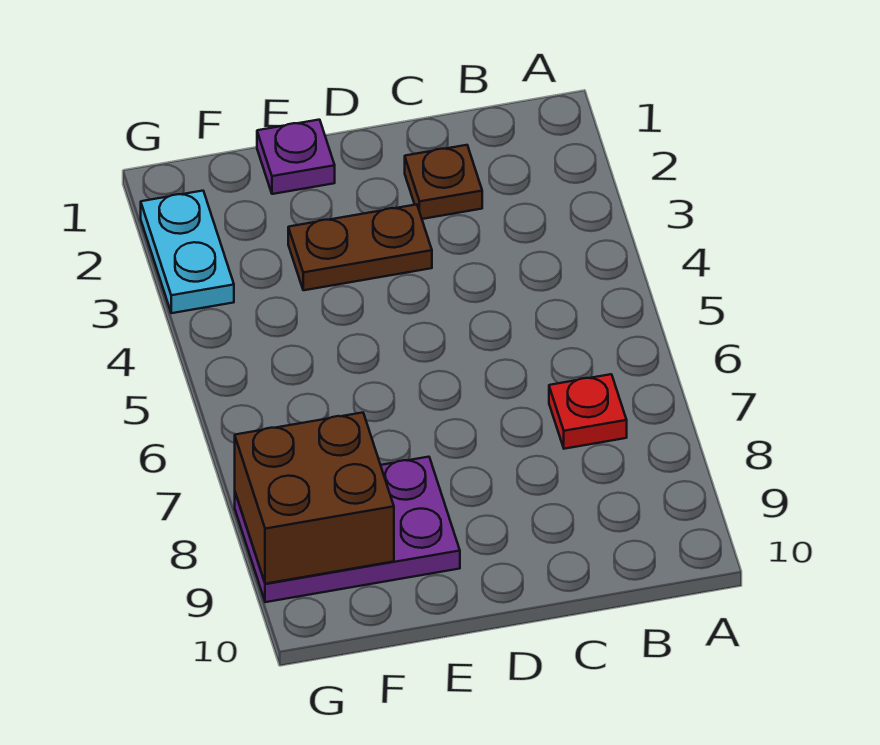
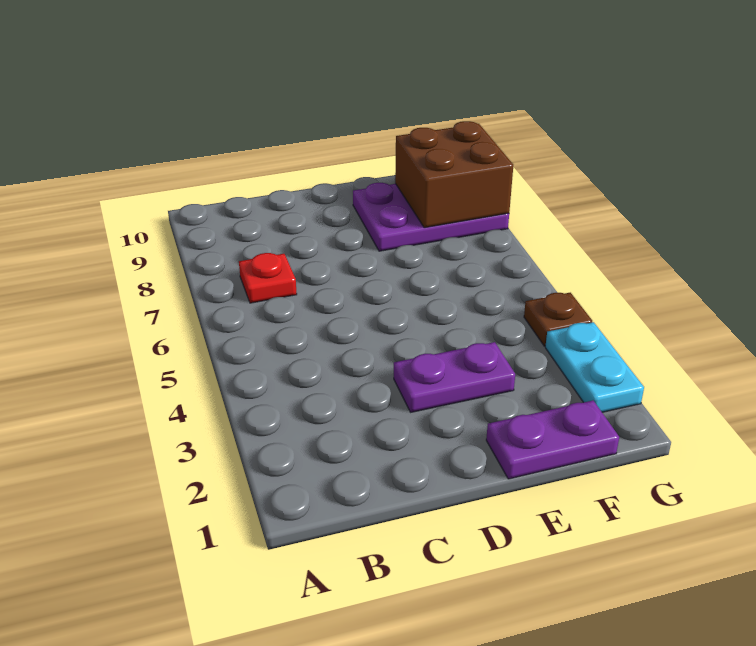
brown plate C2 level 1 -> brown plate G4 level 1
brown plate D3:E3 level 1 -> purple plate D3:E3 level 1
purple plate E1 level 1 -> purple plate E1:F1 level 1

